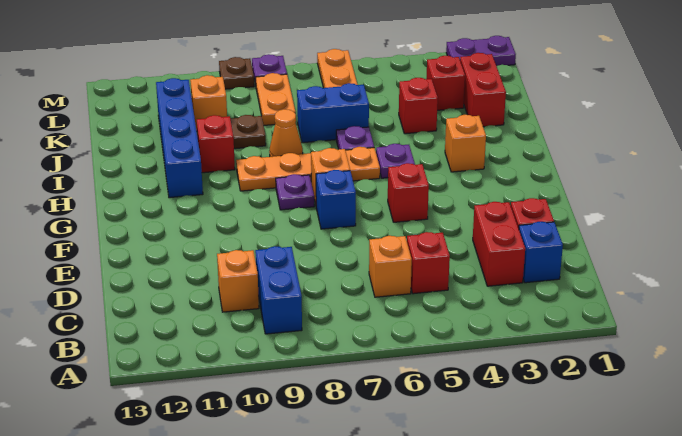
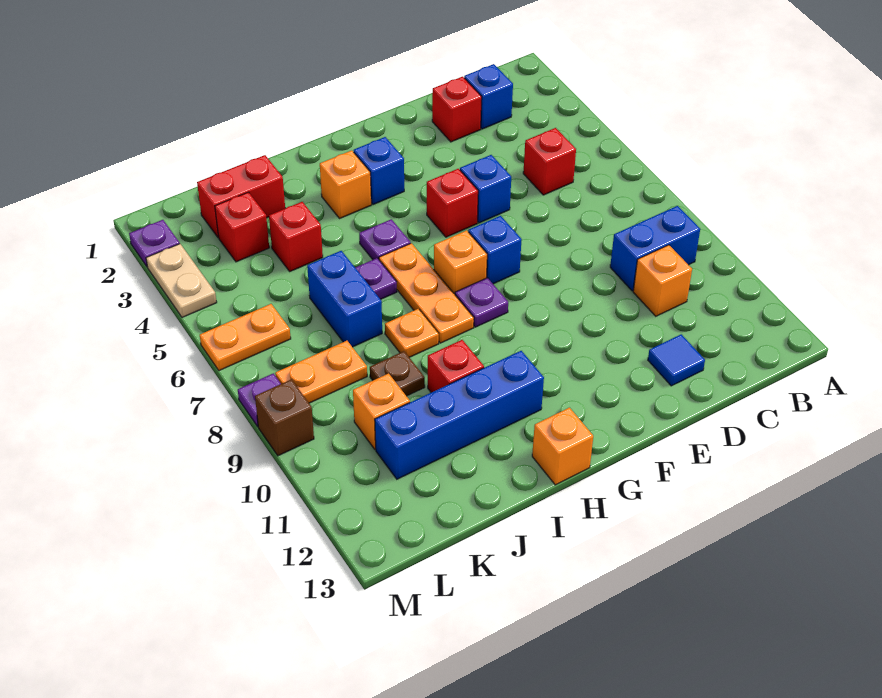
red brick C3:D3 level 1 -> none
orange brick C6 level 1 -> orange brick H13 level 1
none -> blue tile D12 level 1
none -> blue brick E5 level 1
none -> blue brick G3 level 1
orange plate H6:H9 level 1 -> orange plate H6:H8 level 1
orange cone I8 level 1 -> orange plate I8 level 1
purple plate M1:M2 level 1 -> purple plate M2 level 1
none -> tan plate M3:M4 level 1
brown plate M9 level 1 -> brown brick M9 level 1

